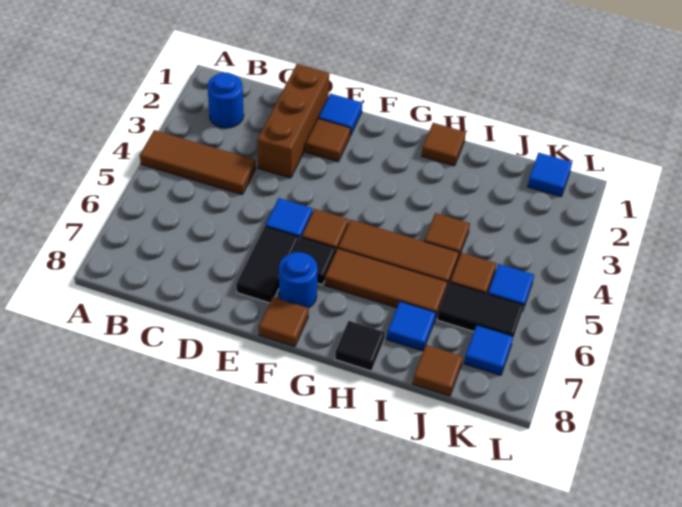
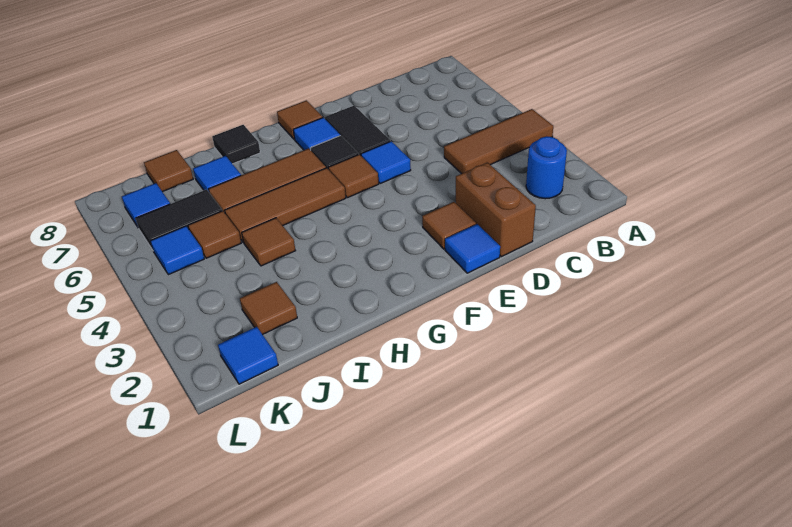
brown brick D1:D3 level 1 -> brown brick D1:D2 level 1
blue round brick F7 level 1 -> blue tile F7 level 1
brown tile H1 level 1 -> brown tile J2 level 1

